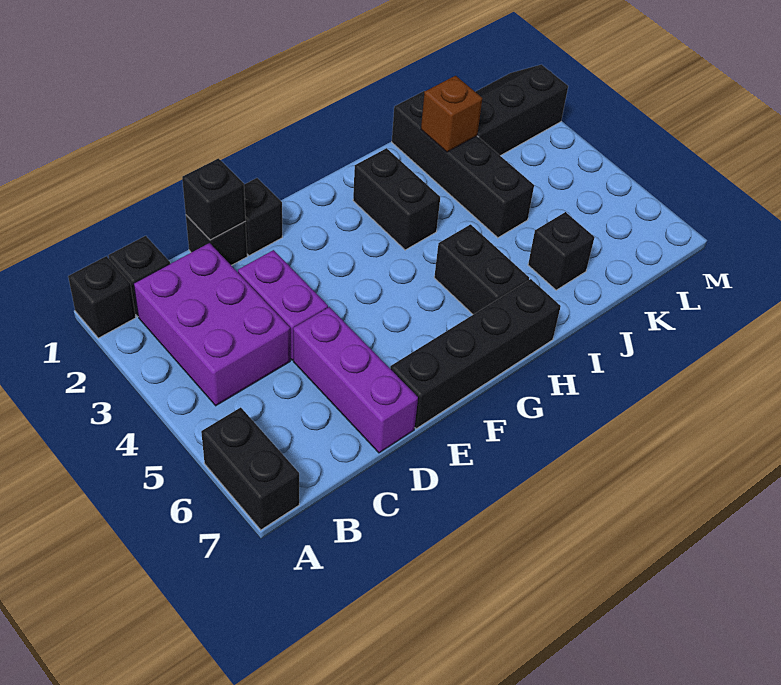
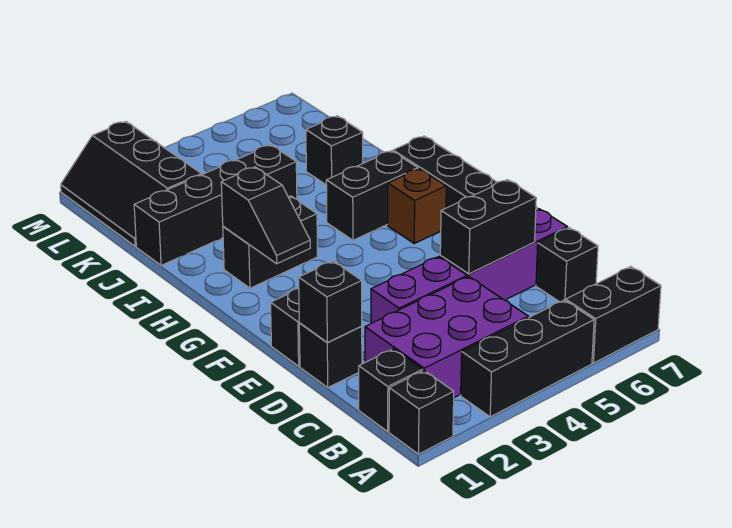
none -> black brick A3:A5 level 1
none -> black brick C7 level 1
none -> black brick D5:D6 level 2
none -> black slope G2:H2 level 2 top H
brown brick J2 level 2 -> brown brick G6 level 1

